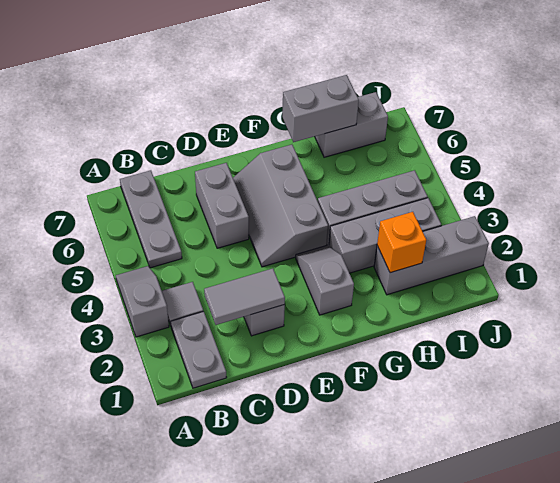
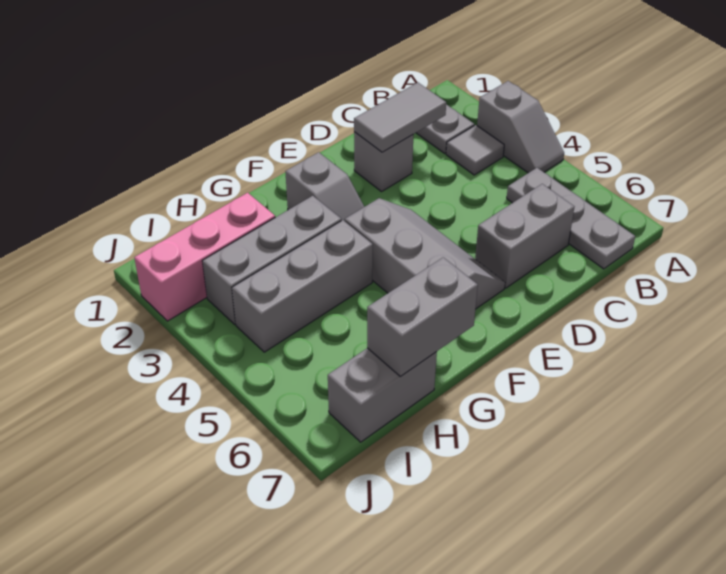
grey brick D5:D6 level 1 -> grey brick C6:D6 level 1
grey brick H2:J2 level 1 -> pink brick H2:J2 level 1
orange brick H2 level 2 -> none

